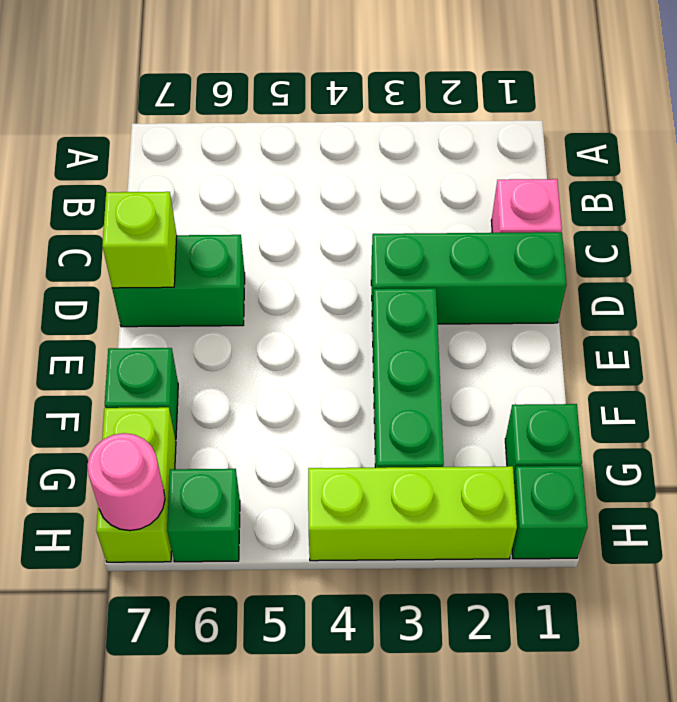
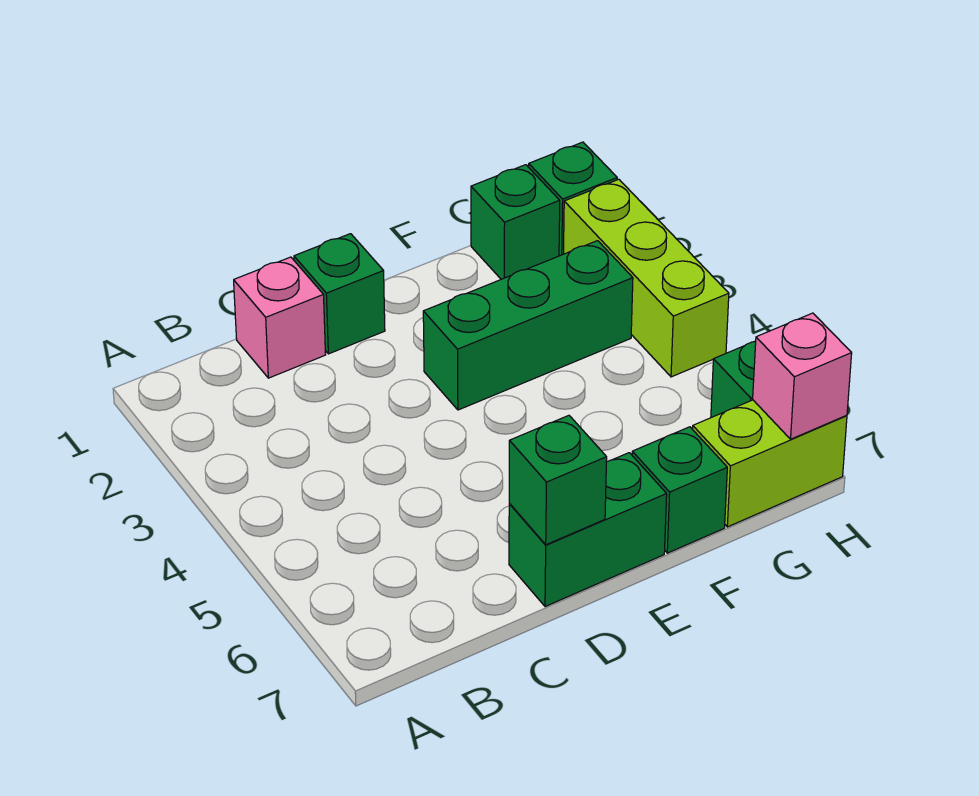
green brick D1:D3 level 1 -> green brick D1 level 1
green brick D6:D7 level 1 -> green brick D7:E7 level 1
lime brick D7 level 2 -> green brick D7 level 2
pink round brick H7 level 2 -> pink brick H7 level 2

